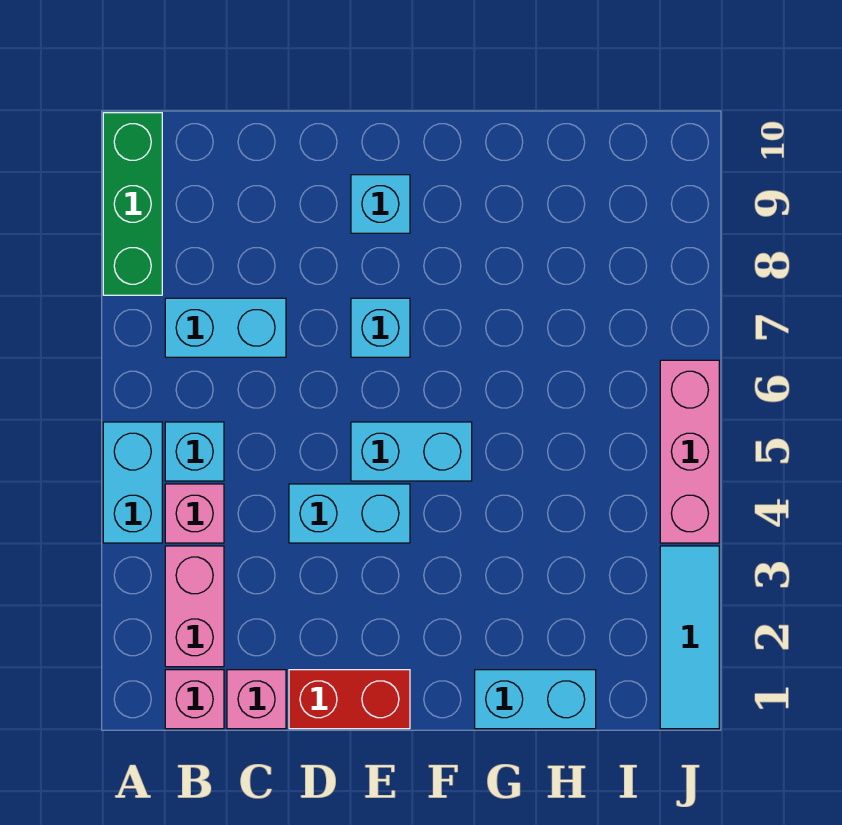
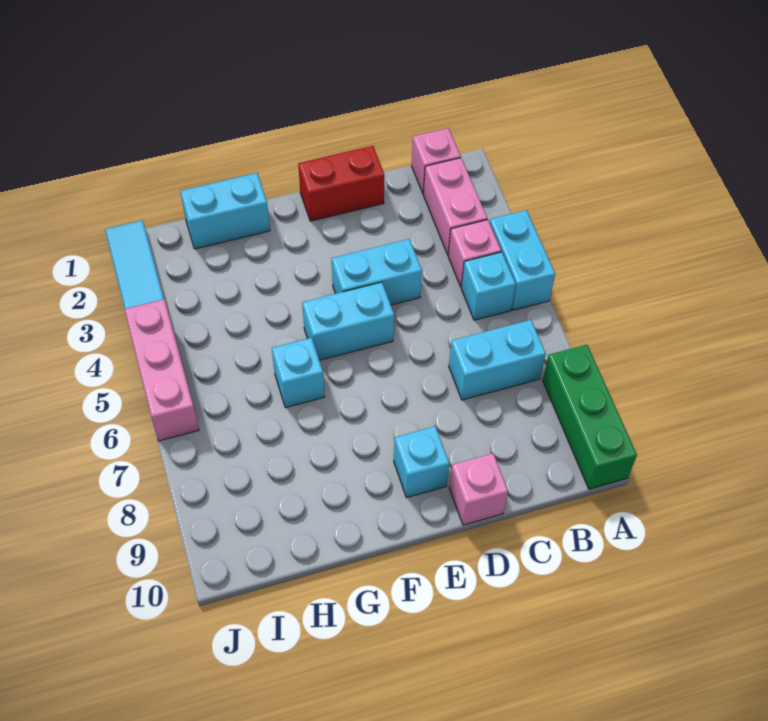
pink brick C1 level 1 -> pink brick D10 level 1
cyan brick E7 level 1 -> cyan brick G6 level 1

